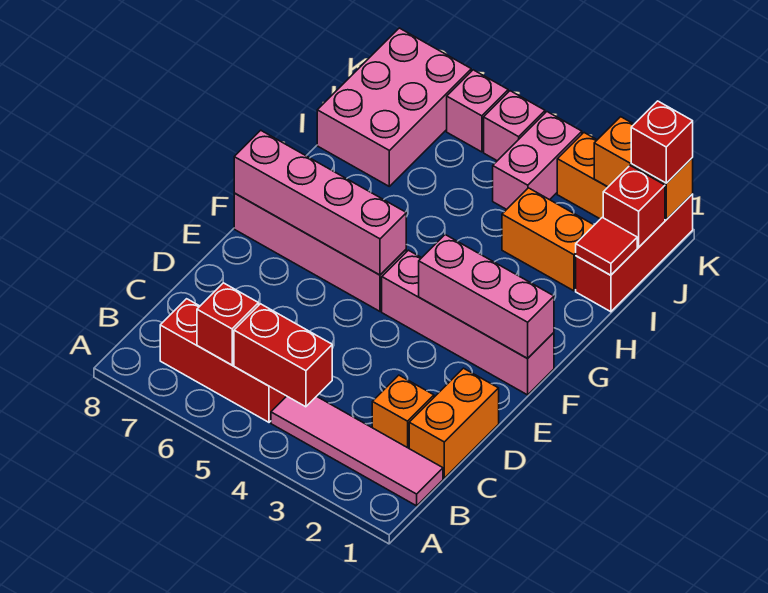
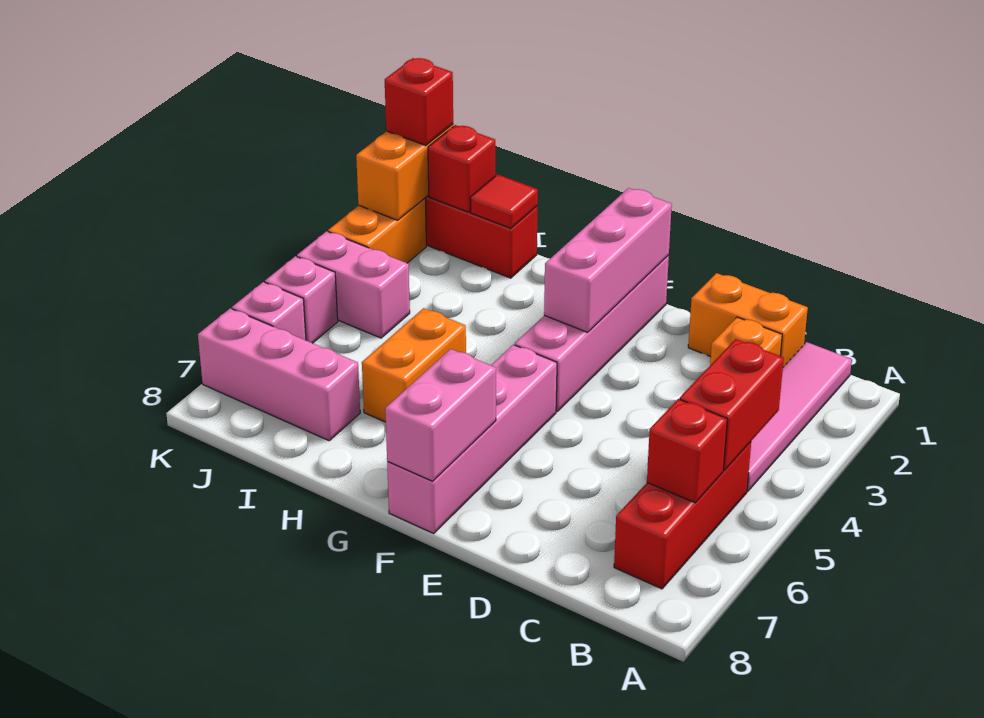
pink brick F5:F8 level 2 -> pink brick F7:F8 level 2
orange brick I2:I3 level 1 -> orange brick H5:H6 level 1
pink brick I7:K8 level 1 -> pink brick I7:K7 level 1

